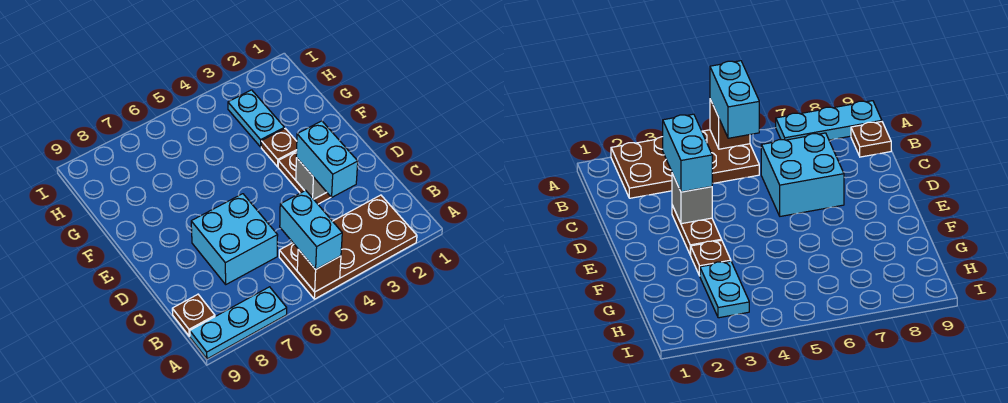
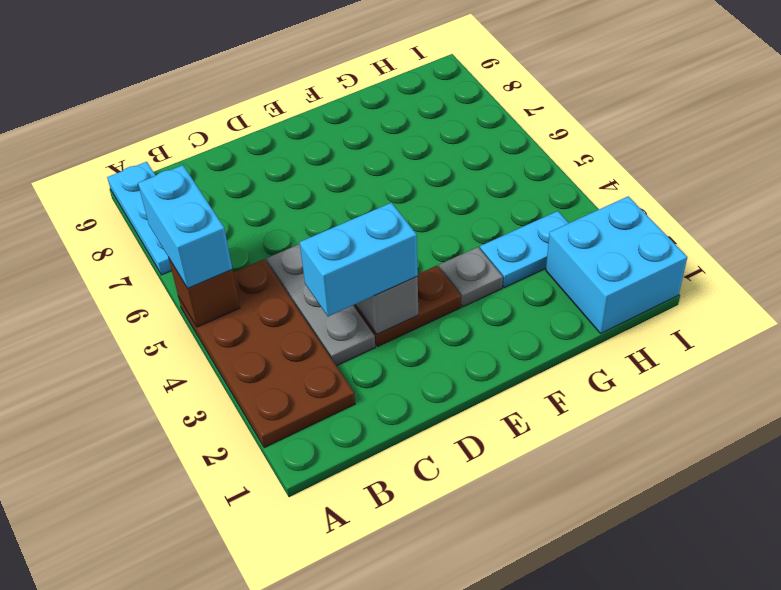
cyan brick A5:B5 level 3 -> cyan brick A5:A6 level 3
brown plate B9 level 1 -> none
none -> grey plate C3:C5 level 1
cyan brick C6:D7 level 1 -> cyan brick H1:I2 level 1
brown plate F3 level 1 -> grey plate F3 level 1

